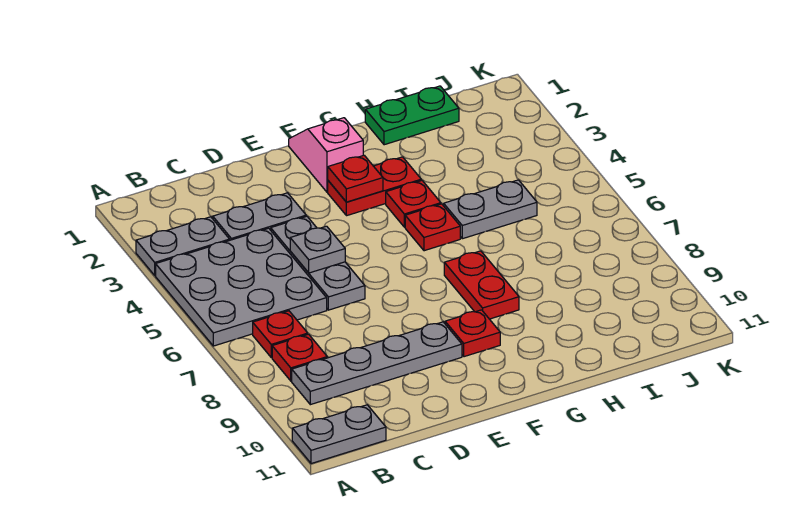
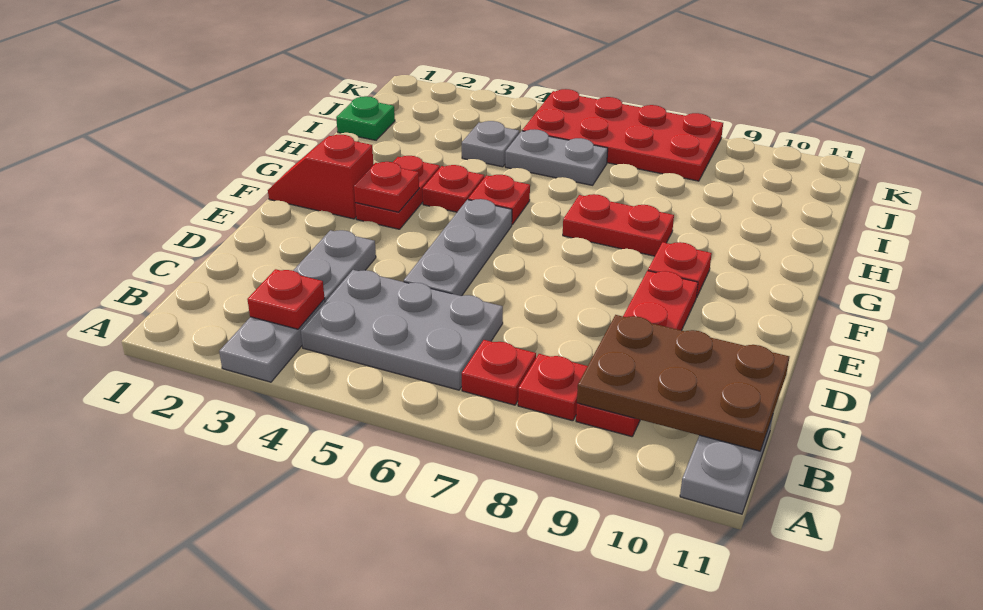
grey plate A4:C6 level 1 -> grey plate B4:C6 level 1
none -> red plate B3 level 2
grey plate B9:E9 level 1 -> red plate B9:E9 level 1
none -> brown plate B9:C11 level 2
grey plate D4:D6 level 1 -> grey plate D5:F5 level 1
grey plate D5 level 2 -> grey plate I4 level 1
pink slope F1:F2 level 1 top 2 -> red slope F1:F2 level 1 top 2
green plate H1:I1 level 1 -> green plate I1 level 1
grey plate H5:I5 level 1 -> grey plate I5:I6 level 1
none -> red plate J5:K8 level 1

